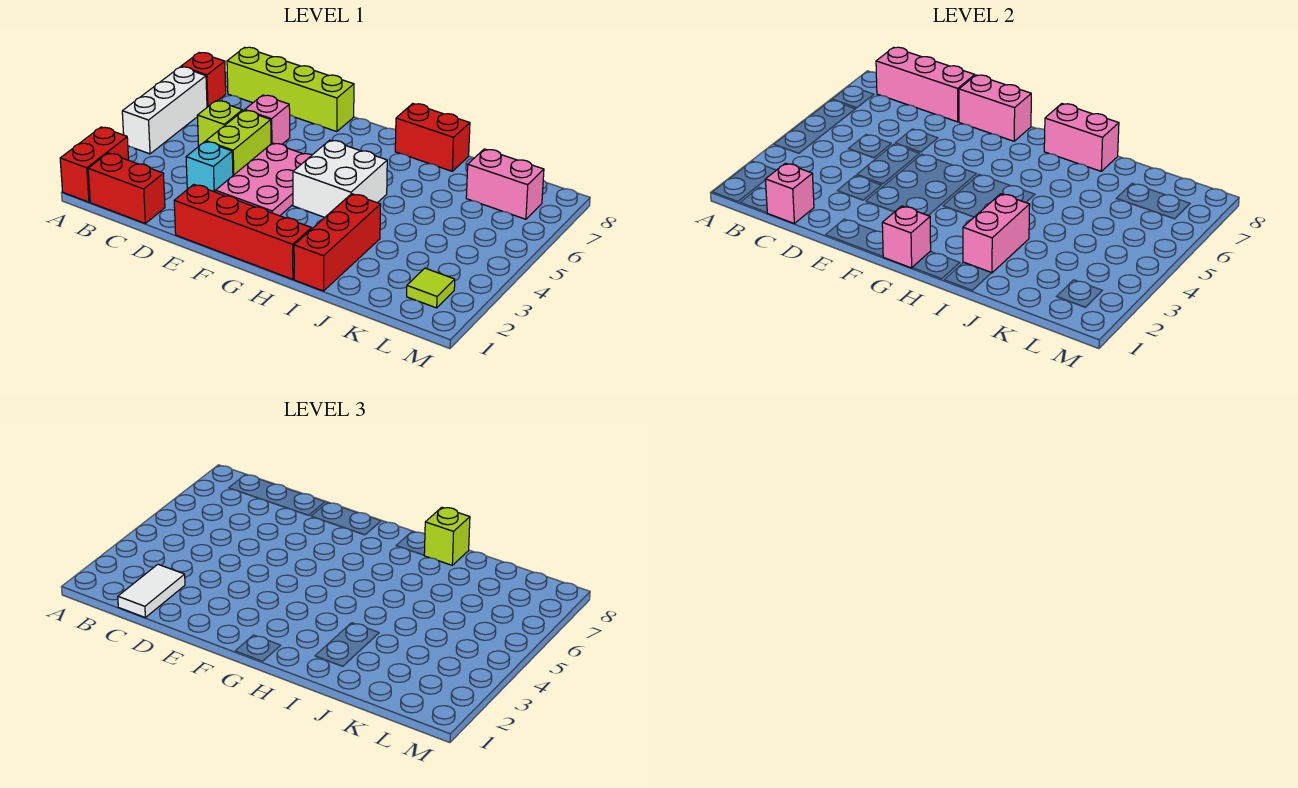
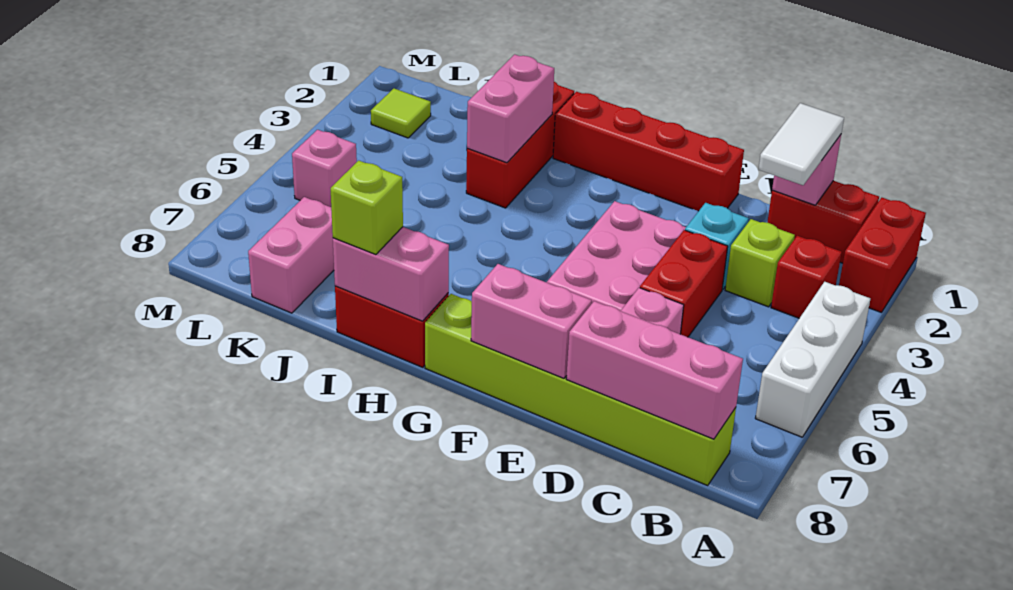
red brick A7 level 1 -> red brick B3 level 1
lime brick B8:E8 level 1 -> lime brick B8:G8 level 1
lime brick C5 level 1 -> lime brick C3 level 1
lime brick D4:D5 level 1 -> red brick D4:D5 level 1
pink brick G1 level 2 -> pink brick L5 level 1
white brick G4:H5 level 1 -> none
pink brick K7:L7 level 1 -> pink brick K7:K8 level 1

